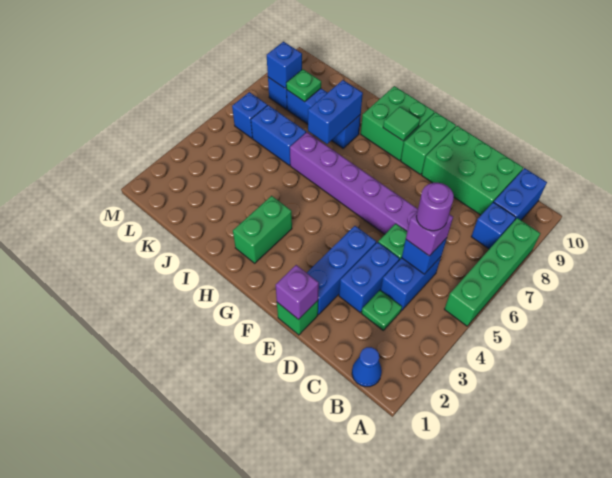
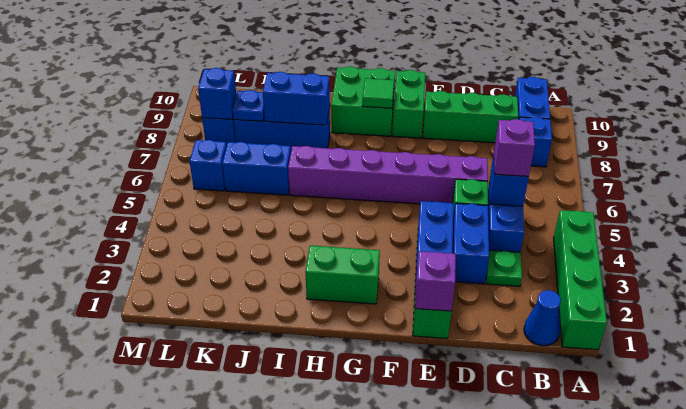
green brick A5:A8 level 1 -> green brick A1:A4 level 1
purple round brick C5 level 4 -> none
green brick C9:E10 level 1 -> green brick C9:E9 level 1
green brick H2:H3 level 1 -> green brick G2:H2 level 1
blue brick I7:I8 level 2 -> blue brick I8:J8 level 2
green plate K8 level 2 -> blue plate K8 level 2

